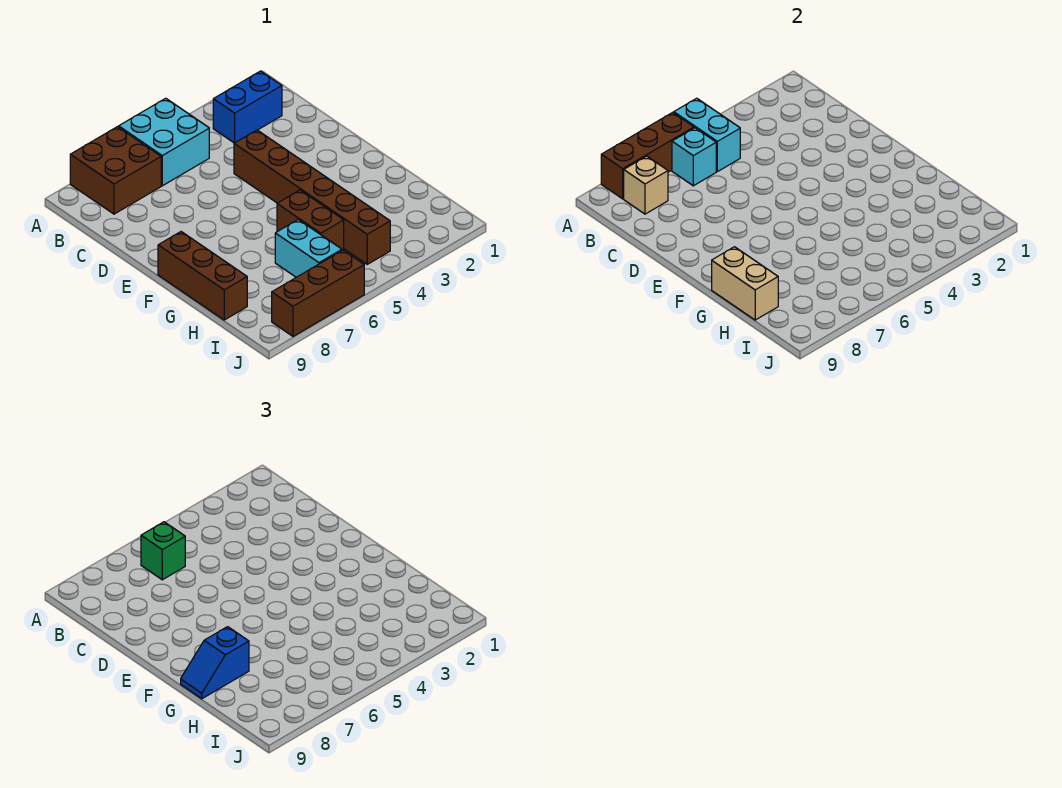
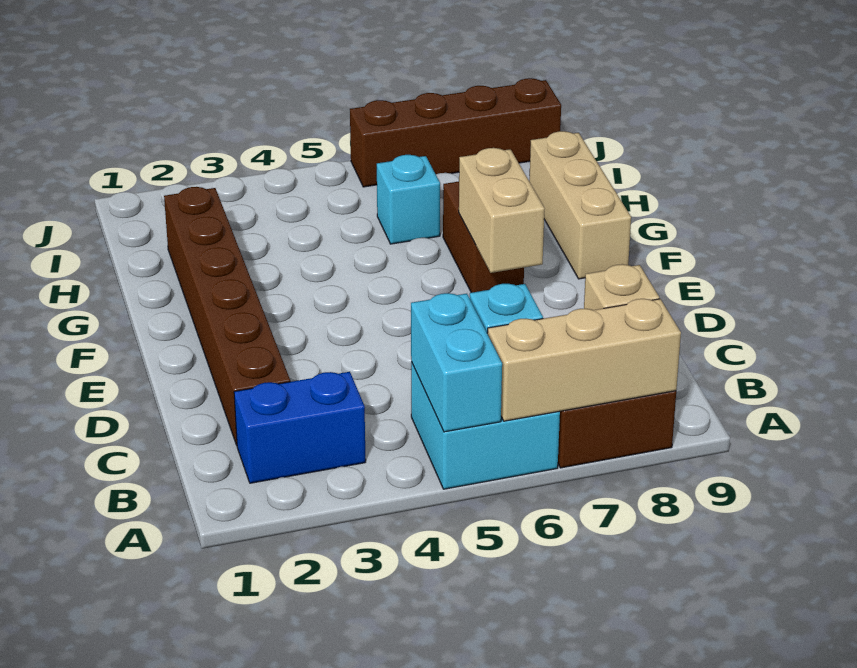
brown brick A6:A8 level 2 -> tan brick A6:A8 level 2
green brick B6 level 3 -> none
brown brick D4:I4 level 1 -> brown brick C2:H2 level 1
brown brick F9:H9 level 1 -> tan brick F9:H9 level 1
brown brick G5:H5 level 1 -> brown brick F7:G7 level 1
blue slope G8:G9 level 3 top 8 -> none
tan brick G9:H9 level 2 -> tan brick E7:F7 level 2
cyan brick H6:I6 level 1 -> cyan brick H6 level 1
brown brick J6:J8 level 1 -> brown brick J6:J9 level 1

